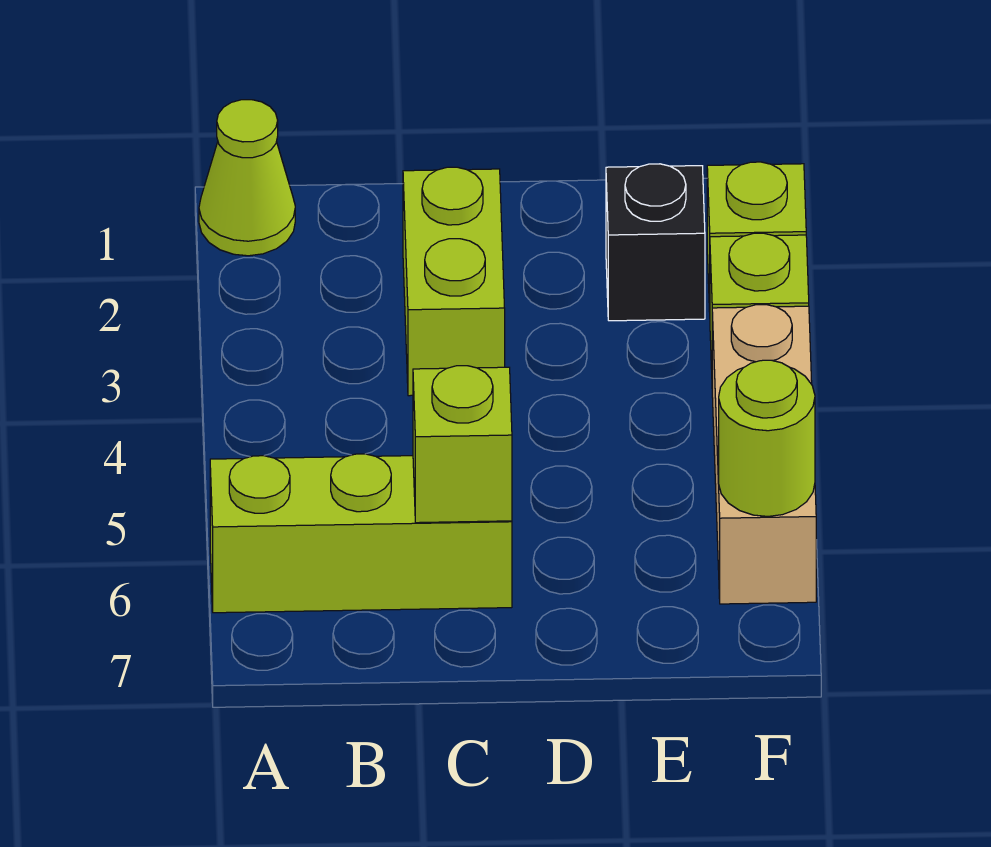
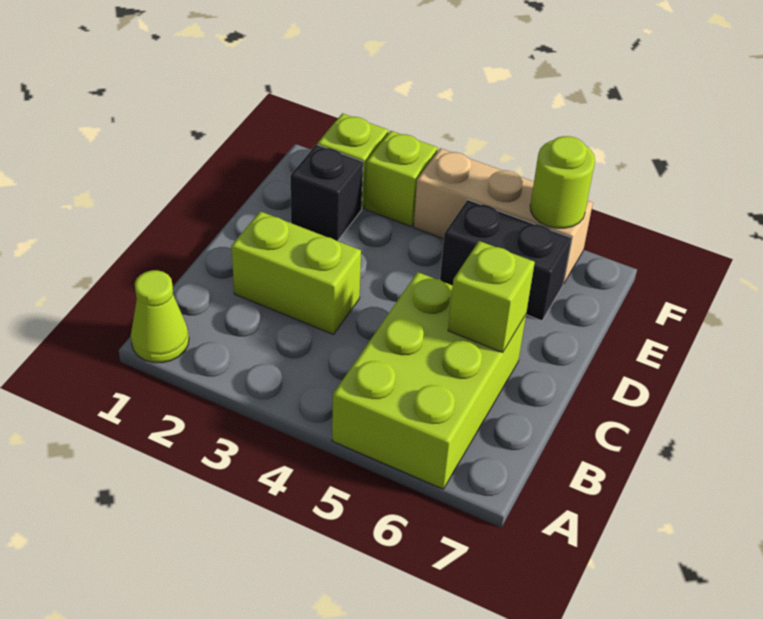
lime brick A6:C6 level 1 -> lime brick A5:C6 level 1
none -> black brick E5:E6 level 1

